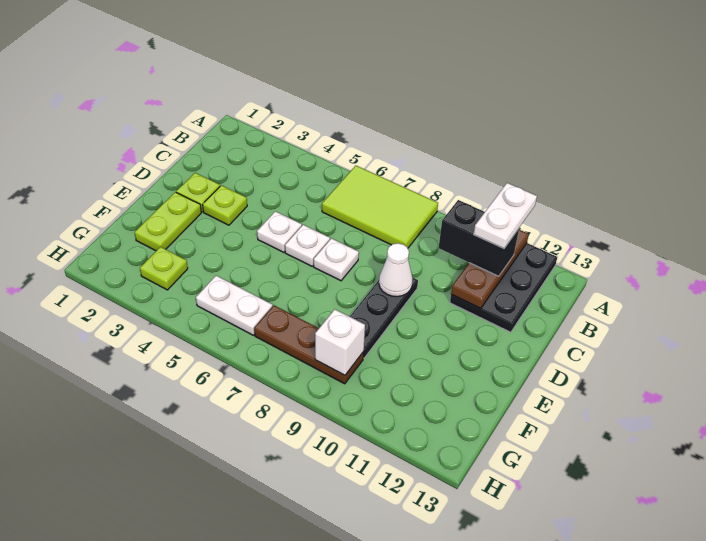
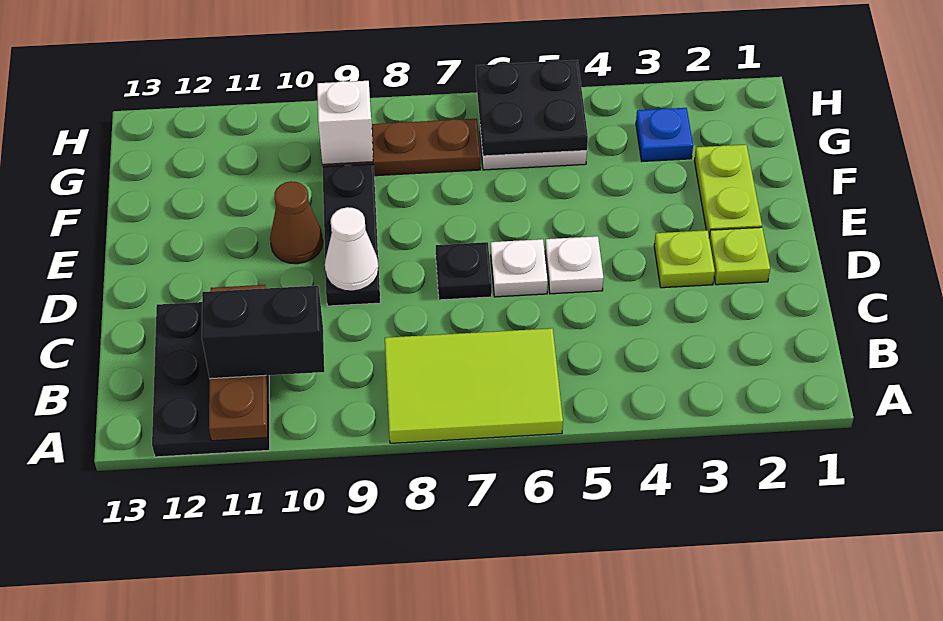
white plate A11:B11 level 4 -> none
white plate D7 level 1 -> black plate D7 level 1
none -> brown cone E10 level 1
lime plate G3 level 1 -> blue plate G3 level 1
none -> black plate G5:H6 level 2

